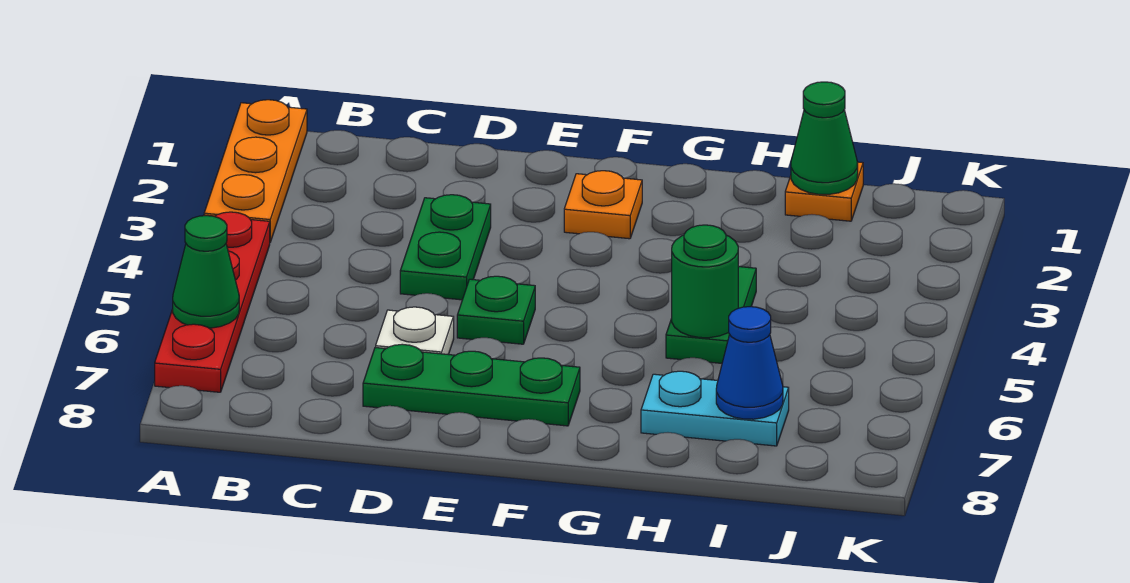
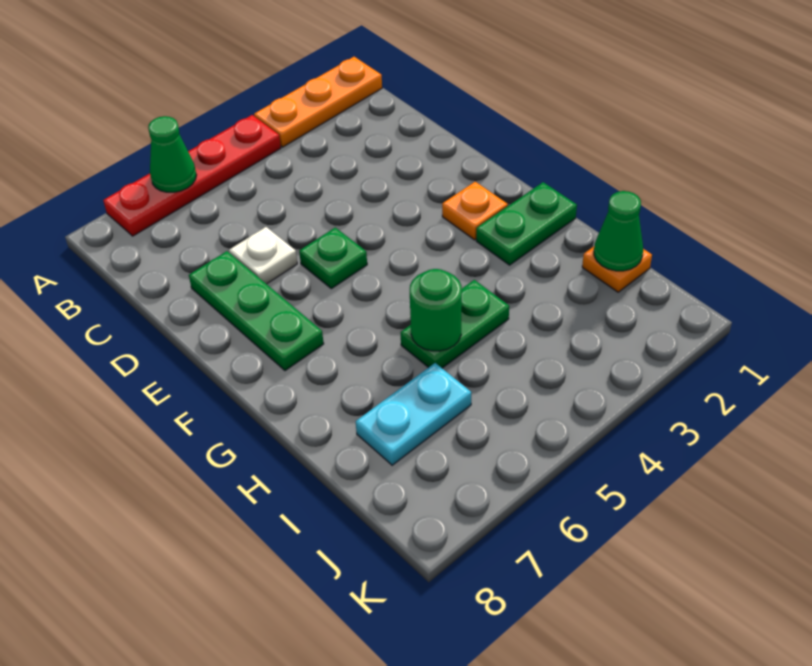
green plate D3:D4 level 1 -> green plate G1:G2 level 1
cyan plate H7:I7 level 1 -> cyan plate I6:I7 level 1
blue cone I7 level 2 -> none

